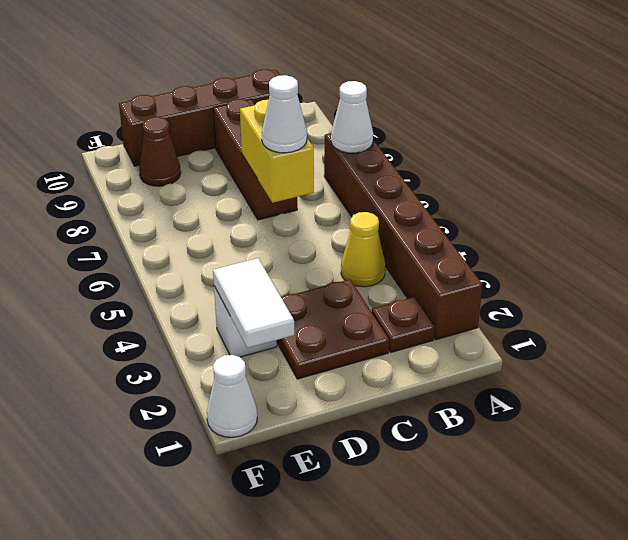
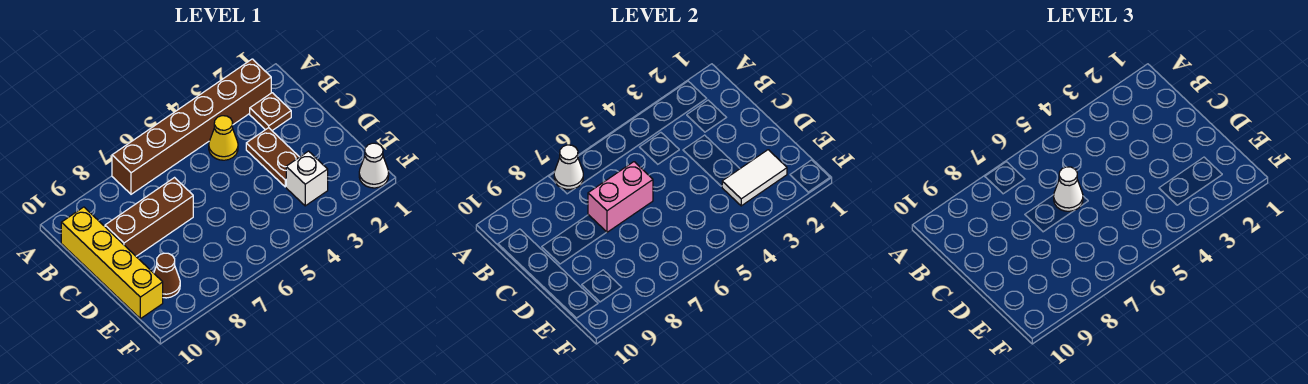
brown brick B10:E10 level 1 -> yellow brick B10:E10 level 1
brown plate C2:D3 level 1 -> brown plate C3:D3 level 1
yellow brick C6:C7 level 2 -> pink brick C6:C7 level 2

